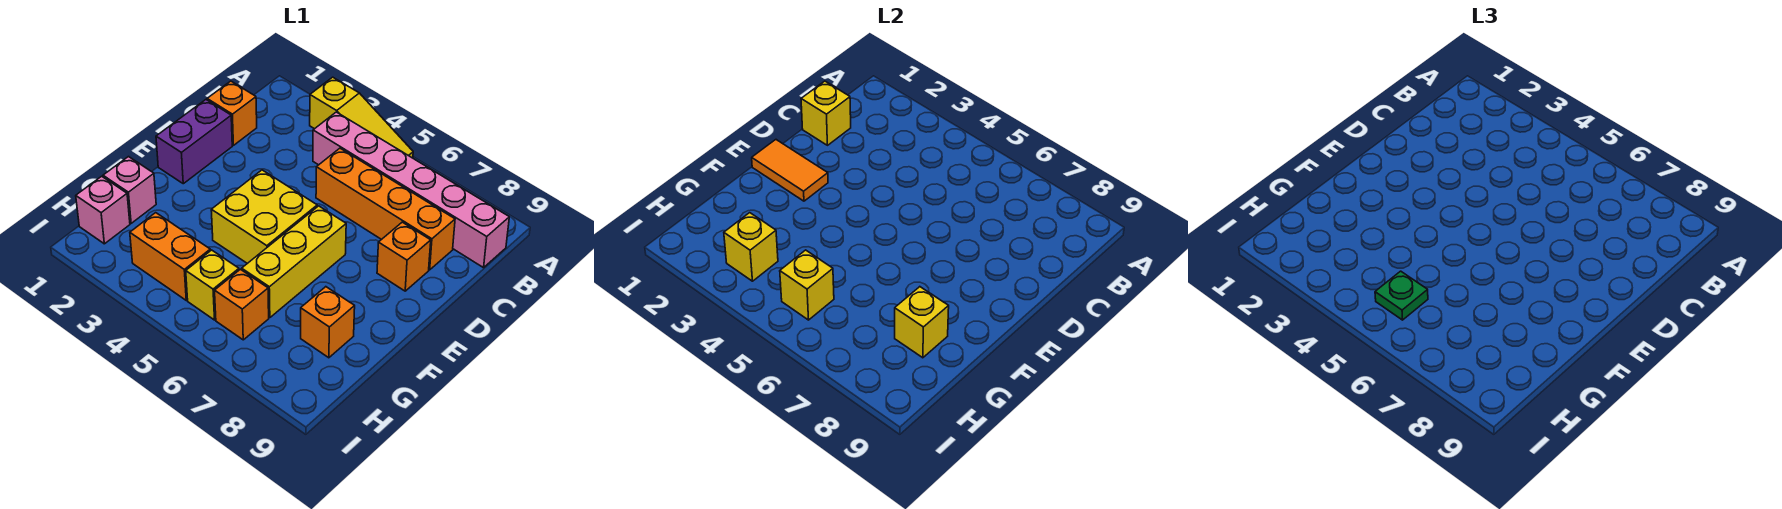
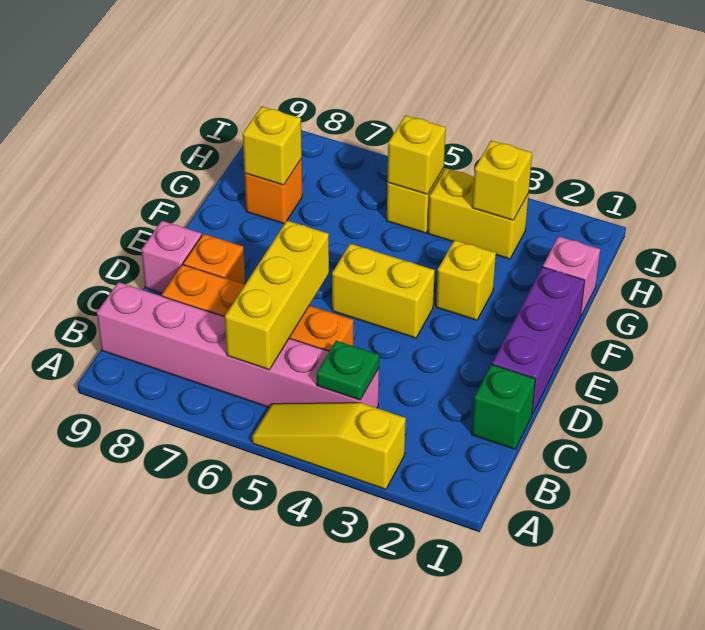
orange brick C1 level 1 -> green brick C1 level 1
yellow brick C1 level 2 -> yellow brick F3 level 1
purple brick D1:E1 level 1 -> purple brick D1:F1 level 1
orange tile E1:E2 level 2 -> none
yellow brick E4:F5 level 1 -> yellow brick E4:E5 level 1
yellow brick E6:G6 level 1 -> yellow brick B6:D6 level 2
pink brick H1 level 1 -> pink brick D9 level 1
orange brick H3:H4 level 1 -> yellow brick H3:H4 level 1
green plate H5 level 3 -> green plate B4 level 2
orange brick H6 level 1 -> none

